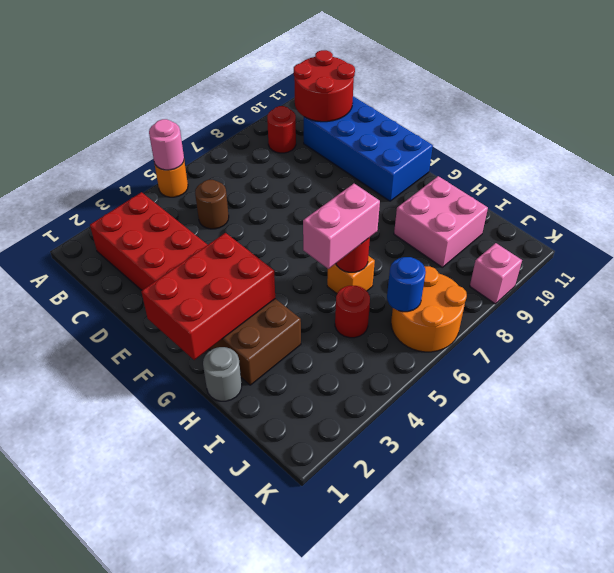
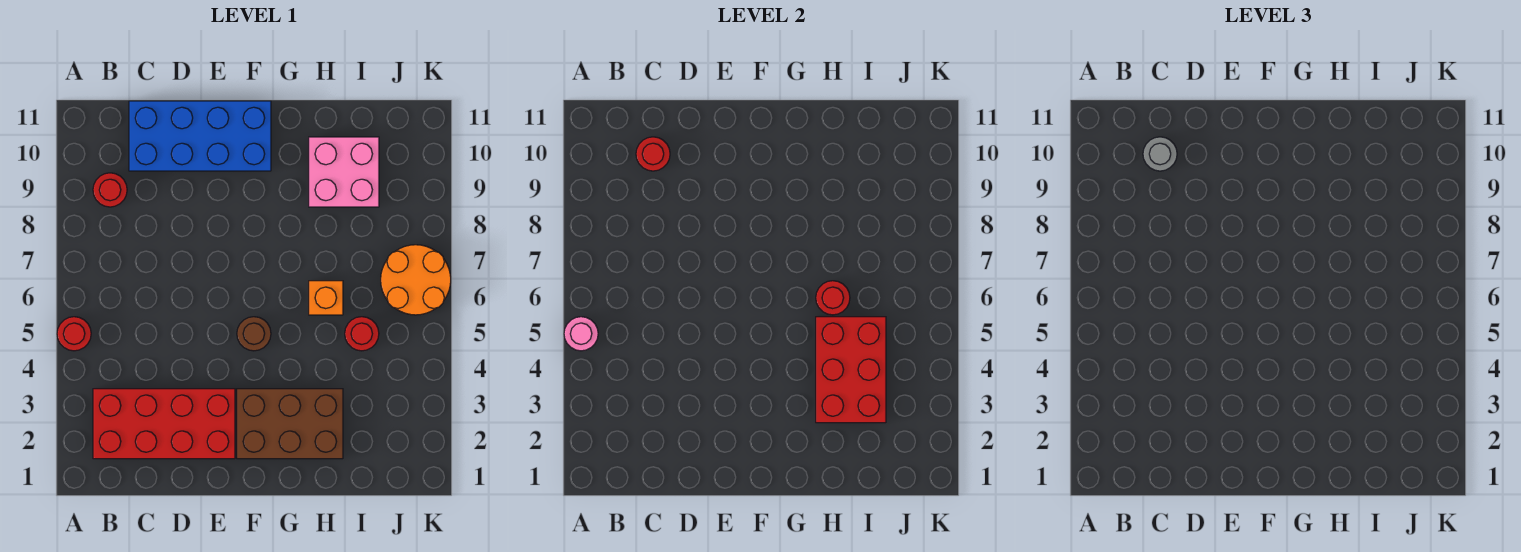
orange round brick A5 level 1 -> red round brick A5 level 1
red round brick B10:C11 level 2 -> red round brick C10 level 2
brown round brick C5 level 1 -> brown round brick F5 level 1
red brick F1:G3 level 2 -> red brick H3:I5 level 2
grey round brick H1 level 1 -> grey round brick C10 level 3
pink brick H5:H6 level 3 -> none
blue round brick J6 level 2 -> none
pink brick K9 level 1 -> none

